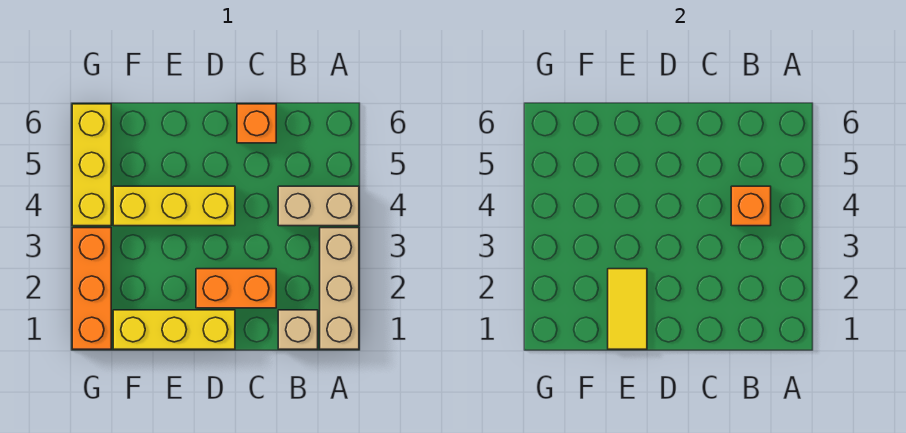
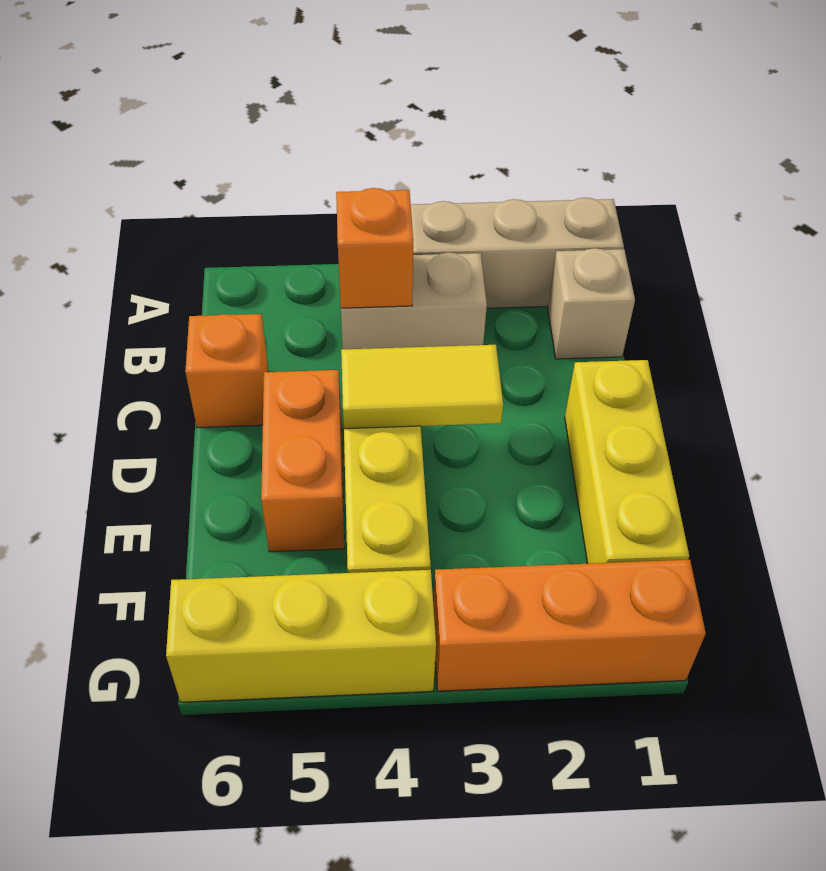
tan brick A4:B4 level 1 -> tan brick B3:B4 level 1
orange brick C2:D2 level 1 -> orange brick D5:E5 level 1
yellow tile E1:E2 level 2 -> yellow tile D3:D4 level 2

